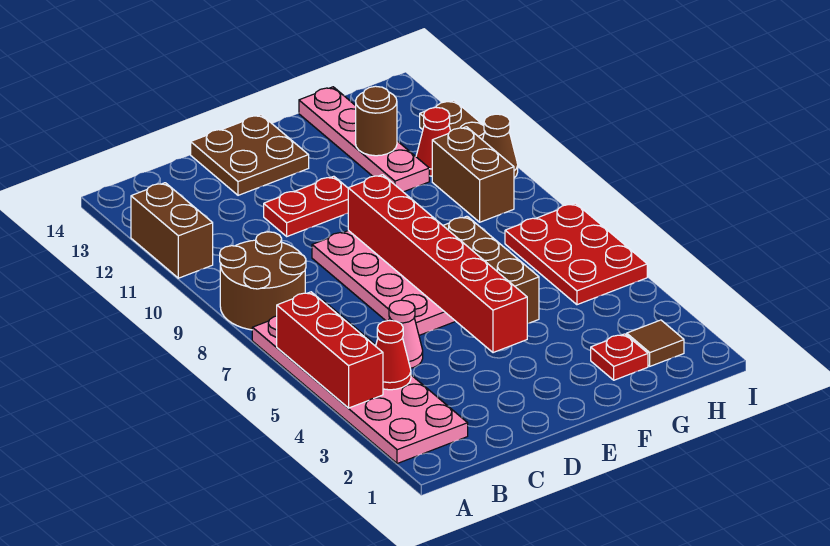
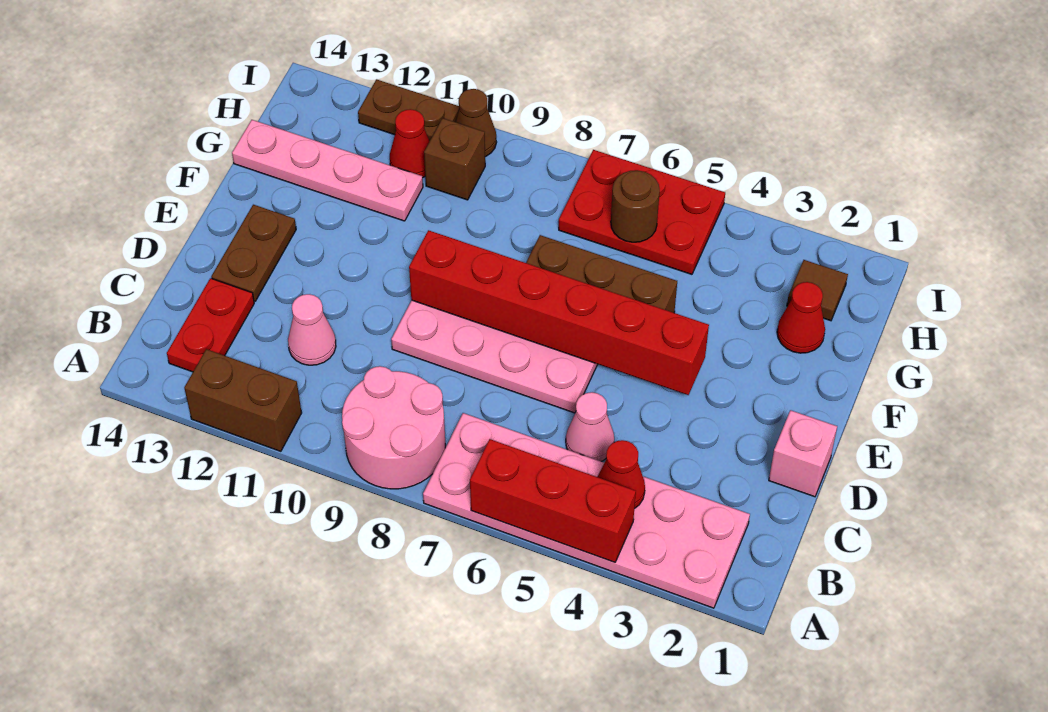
brown round brick A8:B9 level 1 -> pink round brick A8:B9 level 1
none -> pink cone C11 level 1
none -> pink brick D1 level 1
red plate D11:E11 level 1 -> red plate B13:C13 level 1
brown plate D13:E14 level 1 -> brown plate D13:E13 level 1
red plate G2 level 1 -> red cone G2 level 1
brown round brick G12 level 2 -> brown round brick H6 level 2
brown brick H9:H10 level 1 -> brown brick H10 level 1

